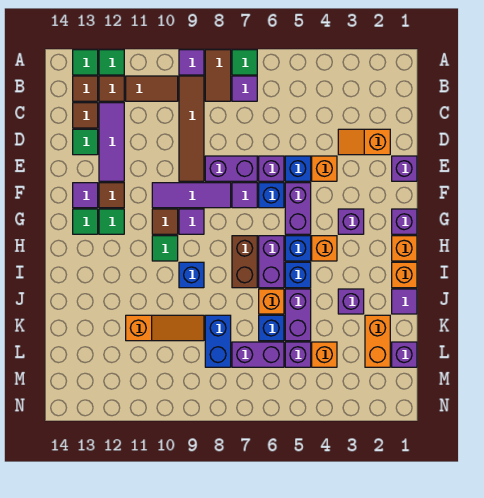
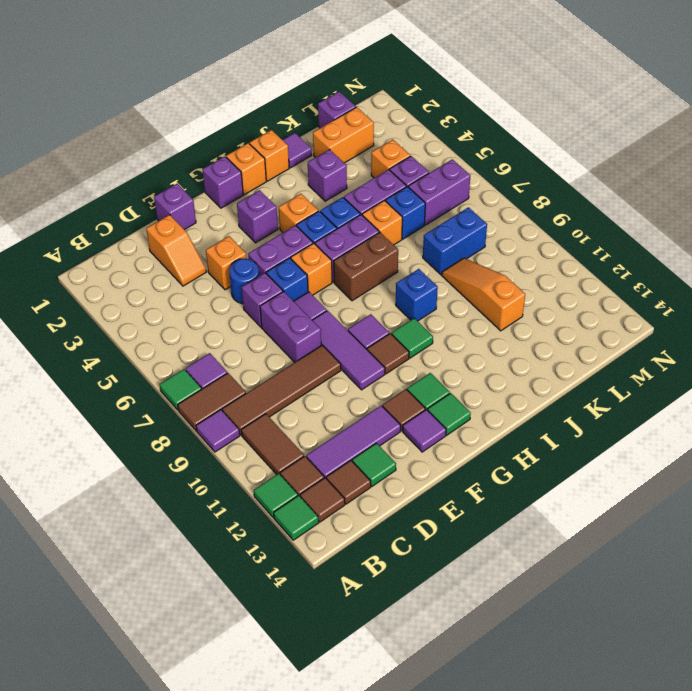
blue brick E5 level 1 -> blue round brick E5 level 1
none -> orange brick G6 level 1
purple brick L6:L7 level 1 -> purple brick L6:M6 level 1

